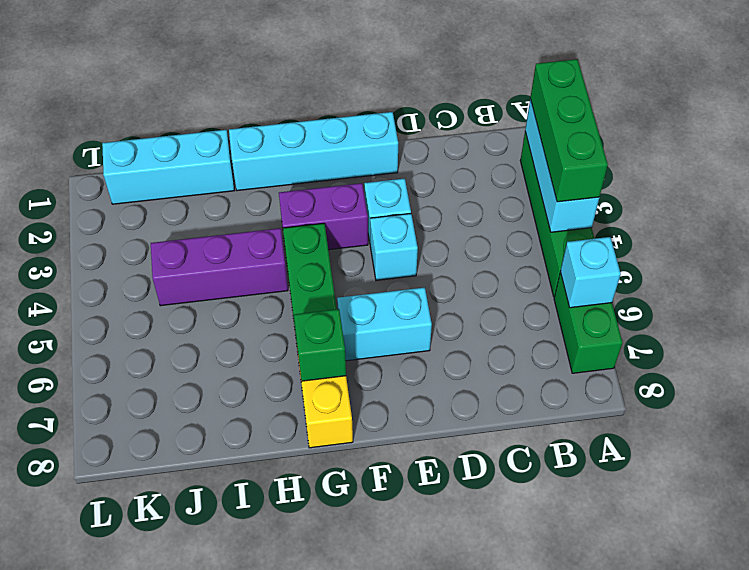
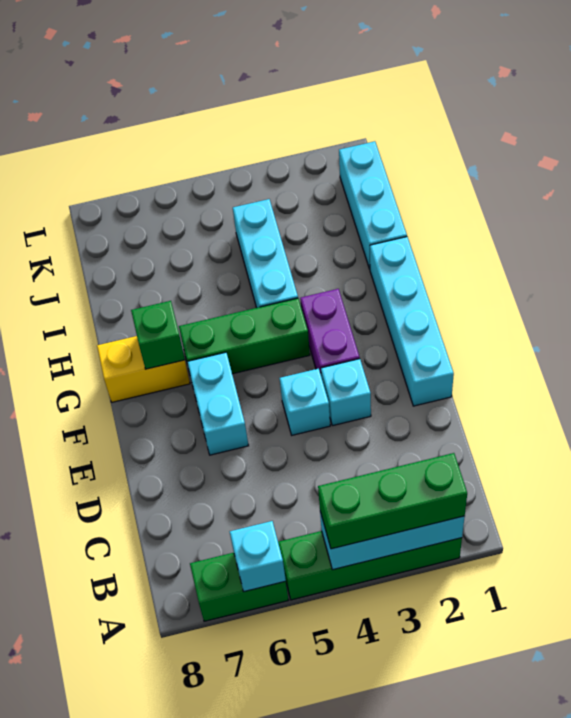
purple brick H4:J4 level 1 -> cyan brick H4:J4 level 1

